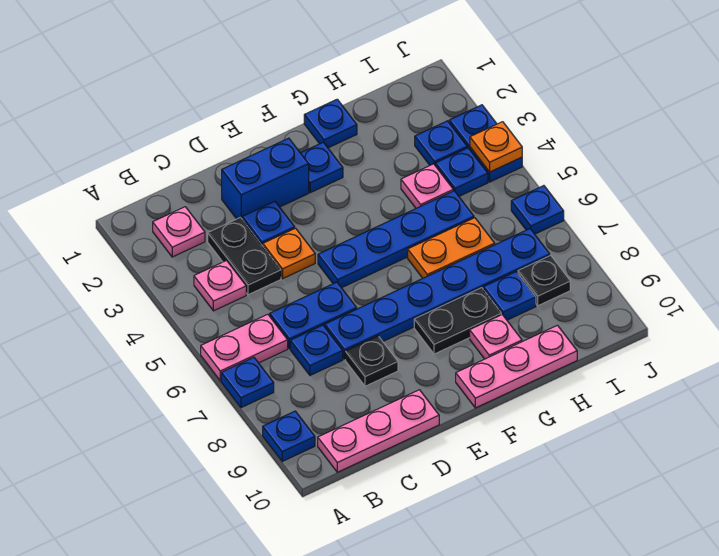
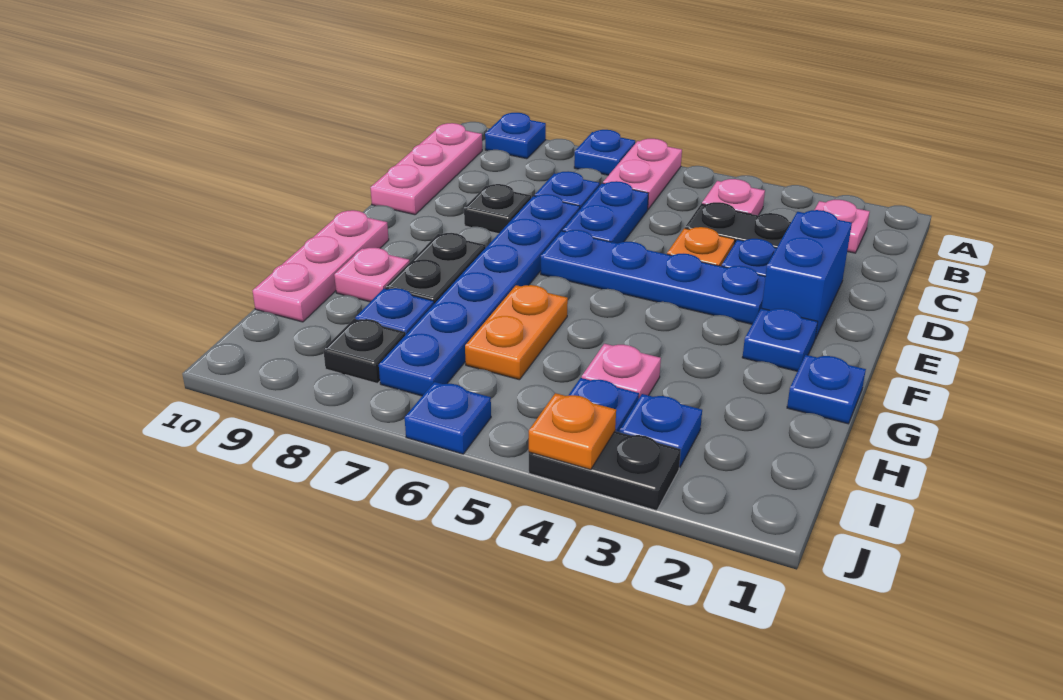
blue plate E5:H5 level 1 -> blue plate E3:E6 level 1
blue plate J3:J4 level 1 -> black plate J3:J4 level 1

